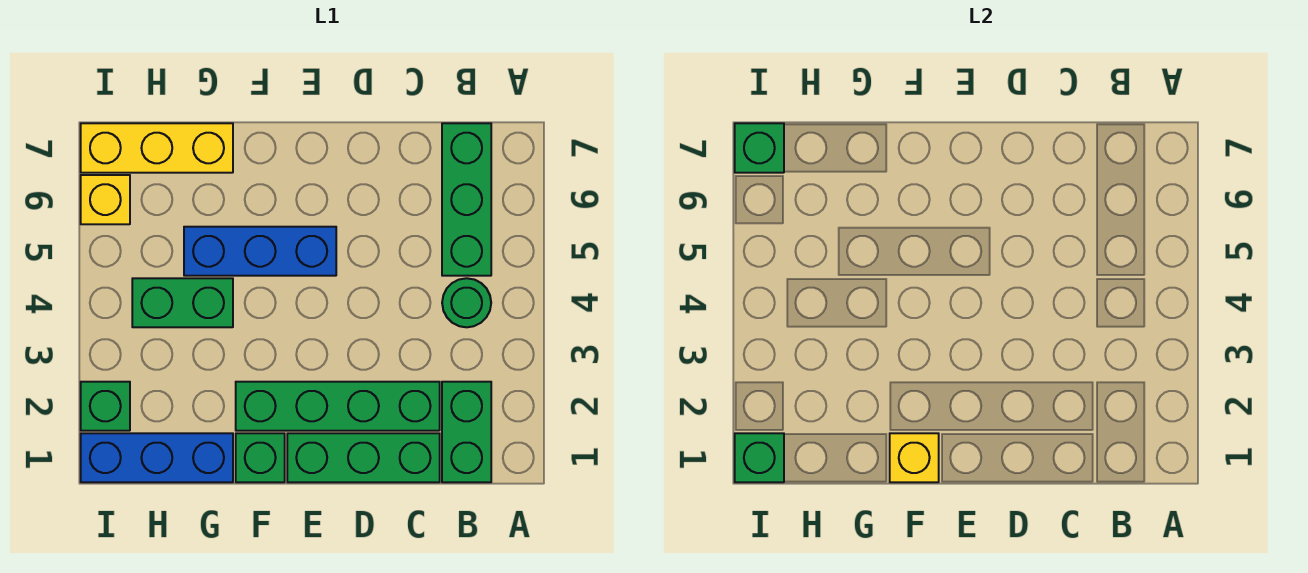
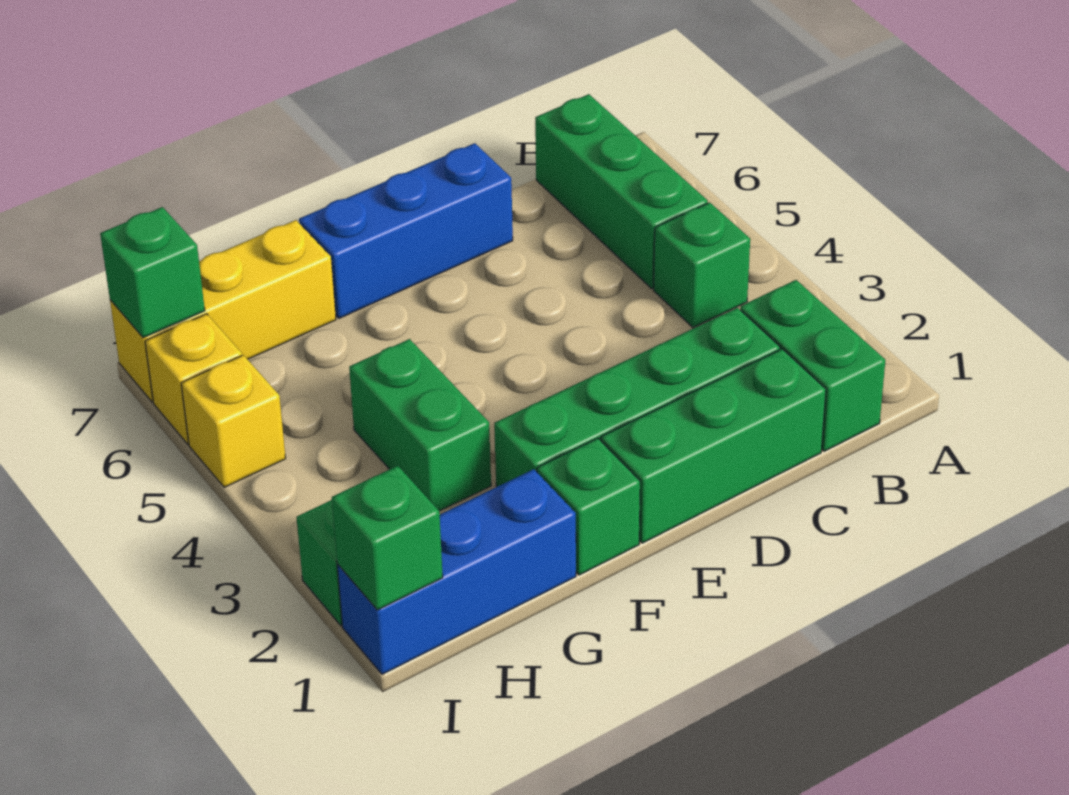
green round brick B4 level 1 -> green brick B4 level 1
blue brick E5:G5 level 1 -> blue brick D7:F7 level 1
yellow brick F1 level 2 -> yellow brick I5 level 1
green brick G4:H4 level 1 -> green brick G3:G4 level 1

